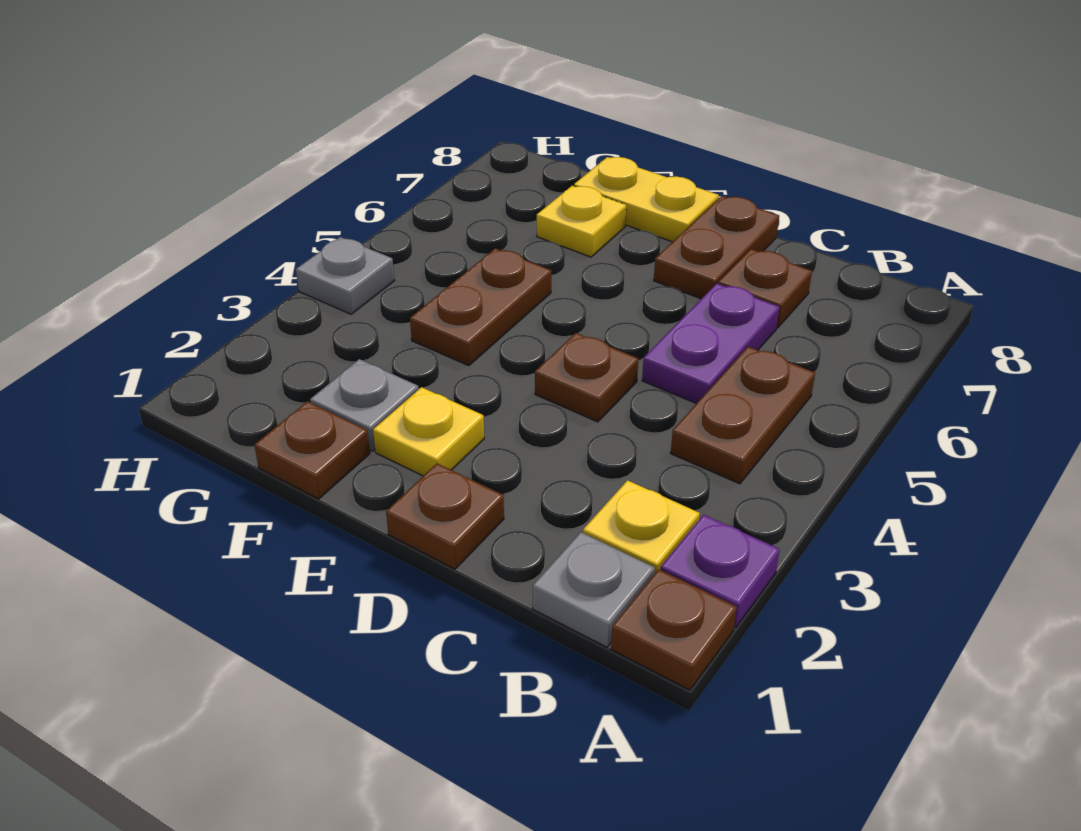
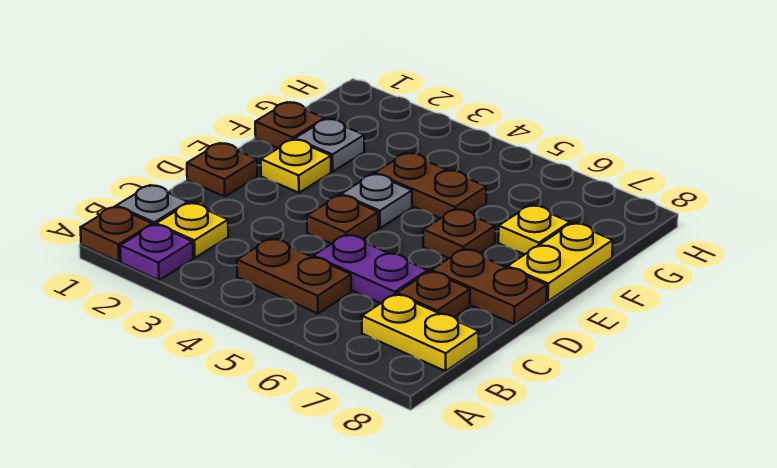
none -> yellow plate B7:B8 level 1
none -> brown plate E6 level 1
grey plate H4 level 1 -> grey plate E4 level 1

